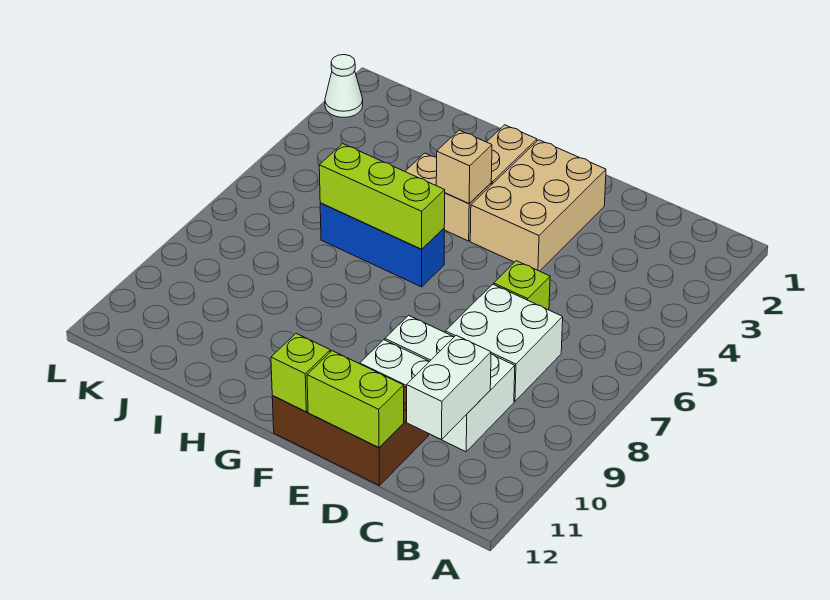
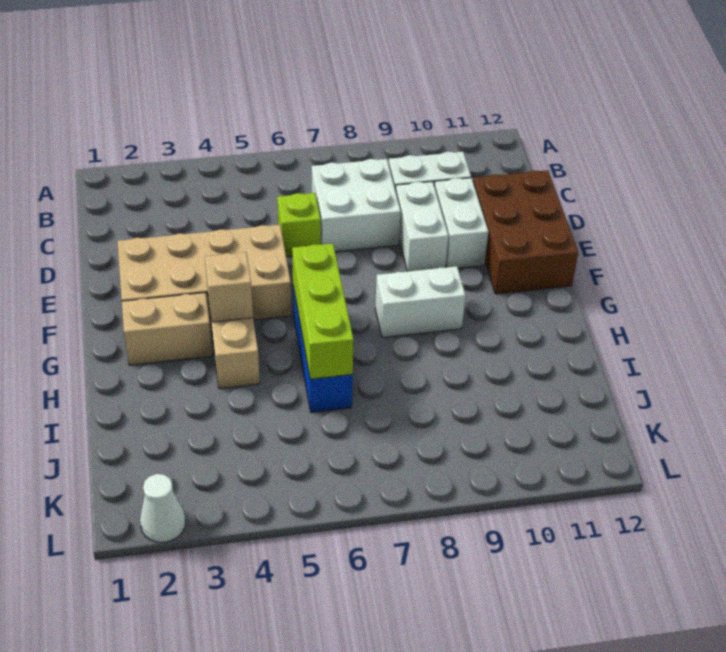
white brick C10:C11 level 2 -> white brick G8:G9 level 1
lime brick D12:E12 level 2 -> none
tan brick E2:F4 level 1 -> tan brick E2:F5 level 1
lime brick F12 level 2 -> none

